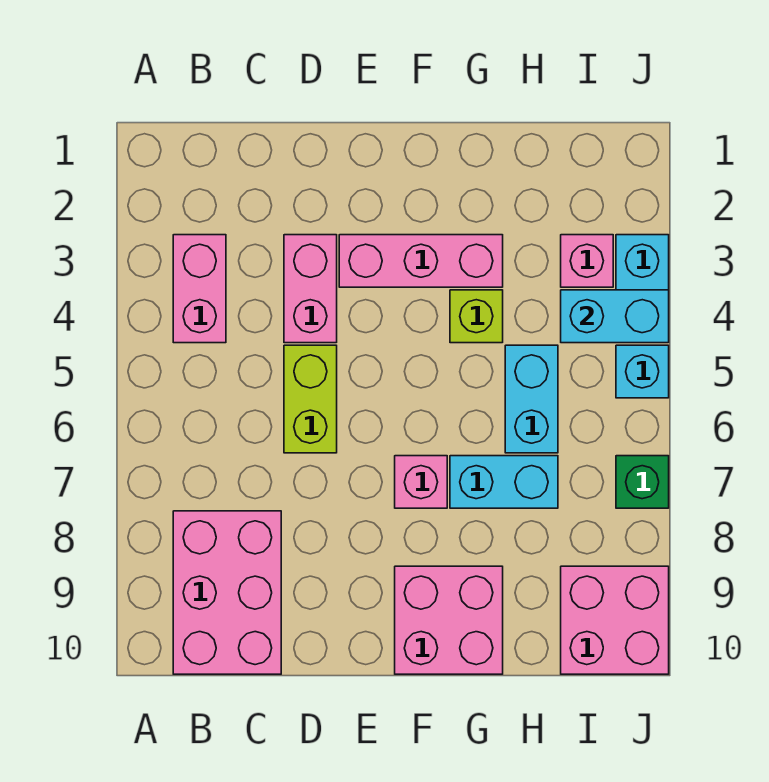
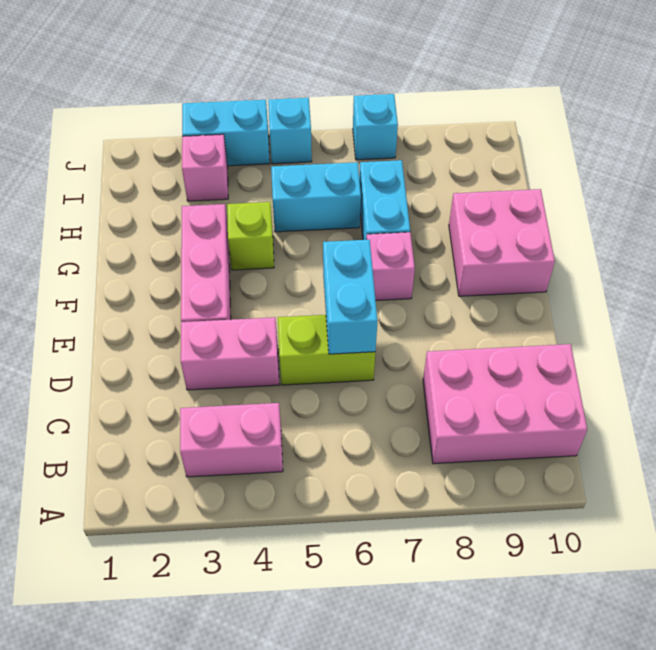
cyan brick I4:J4 level 2 -> cyan brick D6:E6 level 2
pink brick I9:J10 level 1 -> none
green brick J7 level 1 -> cyan brick J7 level 1

